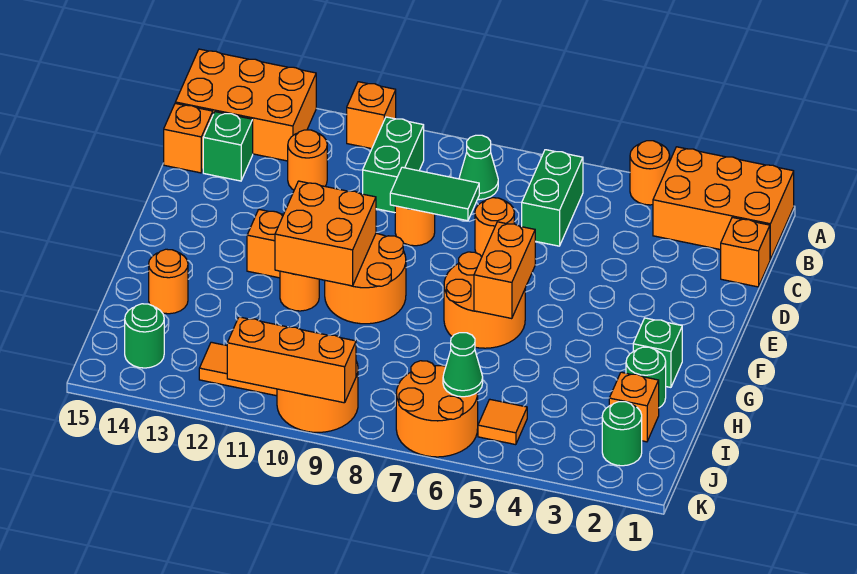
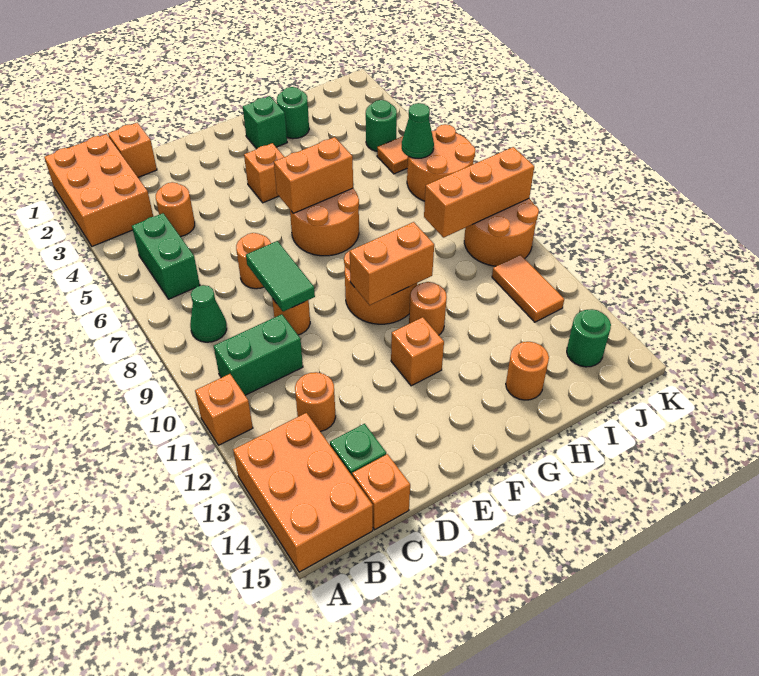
orange round brick A4 level 1 -> orange round brick C4 level 1
green brick B6:C6 level 1 -> green brick B5:B6 level 1
orange brick F10:G11 level 2 -> orange brick F10:G10 level 2
orange brick I2 level 1 -> orange brick F4 level 1
green round brick J2 level 1 -> green round brick J4 level 1
orange brick K9:K11 level 2 -> orange brick I9:K9 level 2

